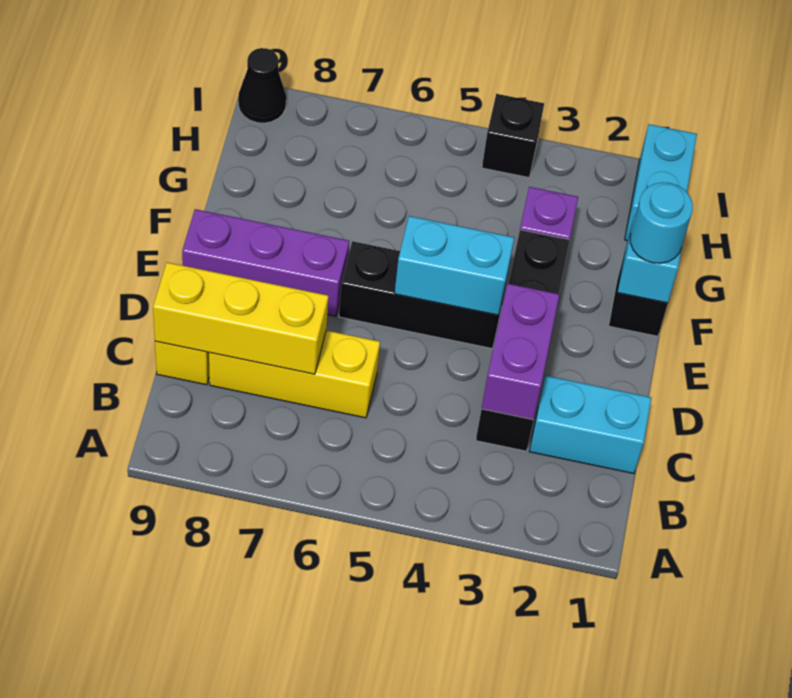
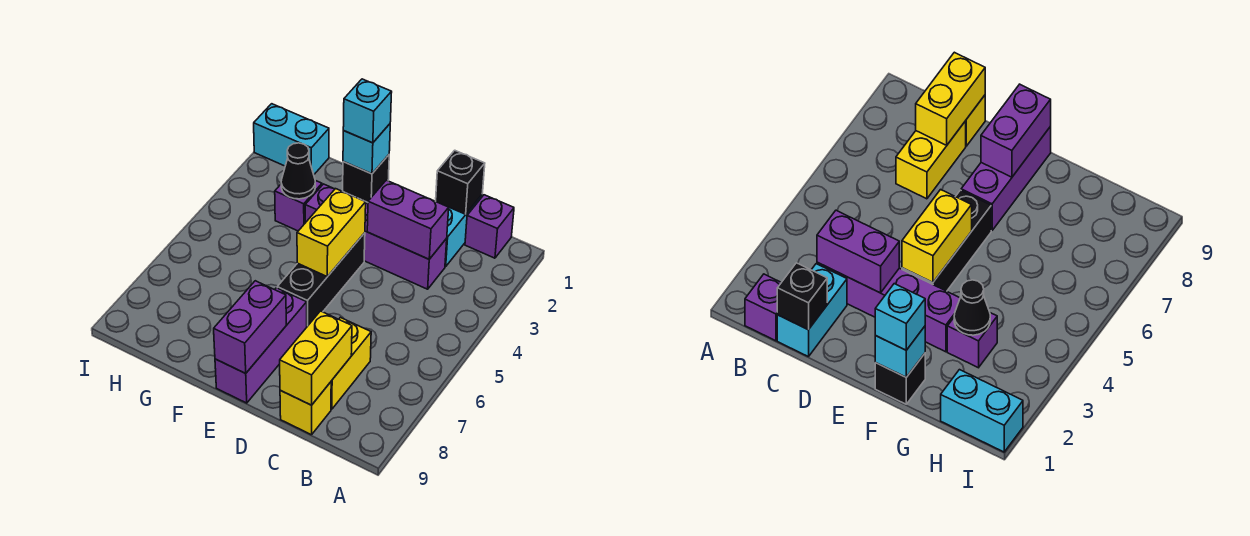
none -> purple brick B1 level 1
black brick C3:F3 level 1 -> purple brick C3:F3 level 1
yellow brick C6:C8 level 1 -> yellow brick C7:C8 level 1
yellow brick C7:C9 level 2 -> yellow brick C8:C9 level 2
cyan brick E4:E5 level 2 -> yellow brick E4:E5 level 2
none -> purple brick E8:E9 level 2
cyan round brick F1 level 3 -> cyan brick F1 level 3
black brick I4 level 1 -> black brick C1 level 2
black cone I9 level 1 -> black cone G3 level 2

